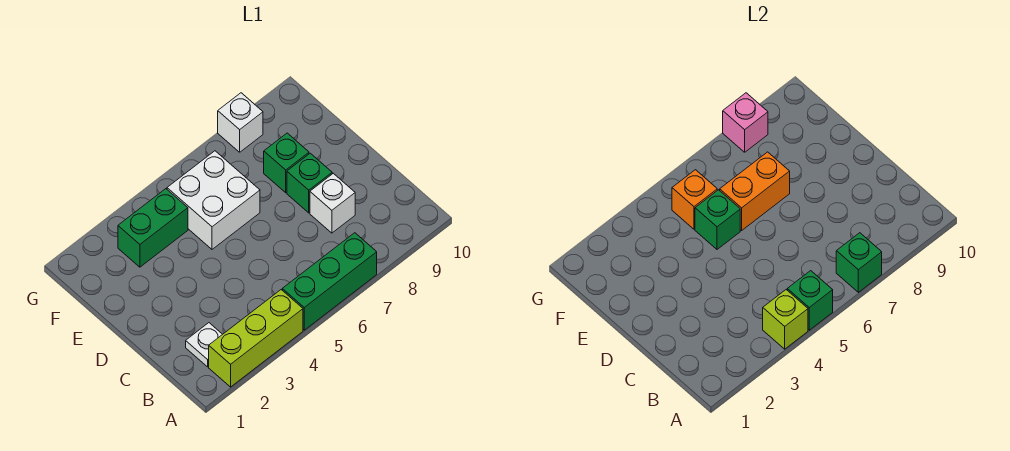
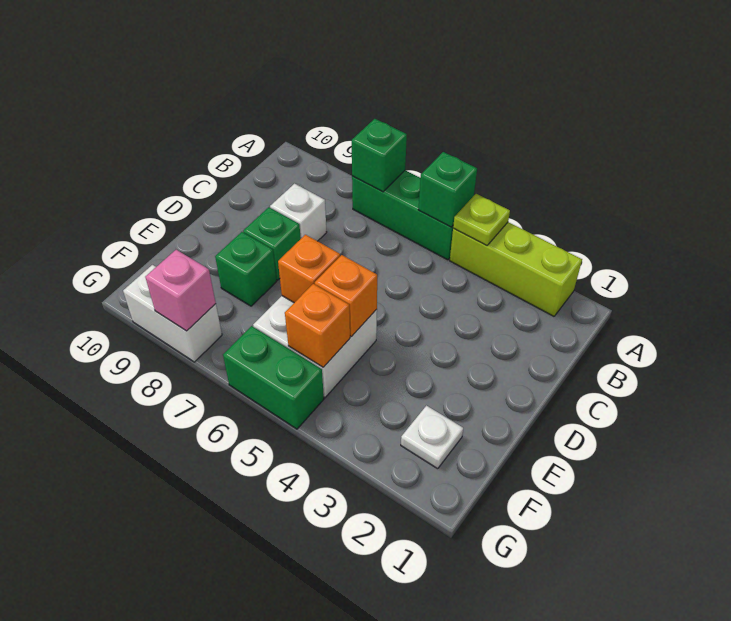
lime brick A4 level 2 -> lime plate A4 level 2
white plate B2 level 1 -> white plate F2 level 1
green brick E5 level 2 -> orange brick E5 level 2
orange brick E6:E7 level 2 -> orange brick E6 level 2
green brick F3:F4 level 1 -> green brick G5:G6 level 1
white brick G8 level 1 -> white brick G8:G9 level 1

